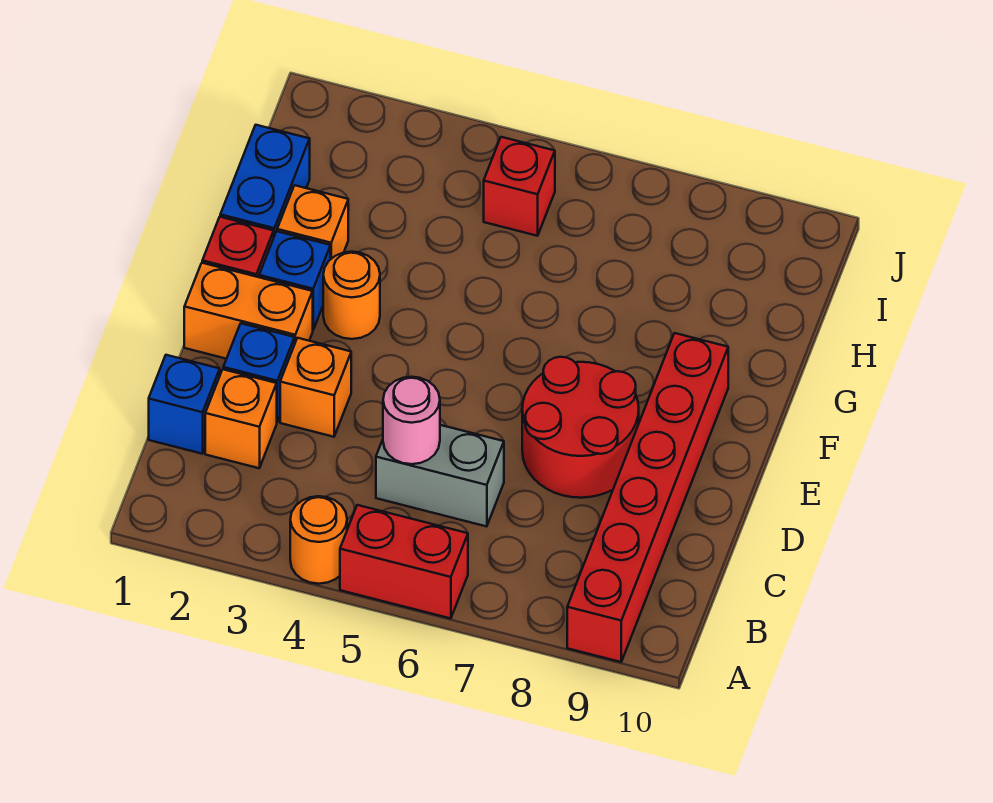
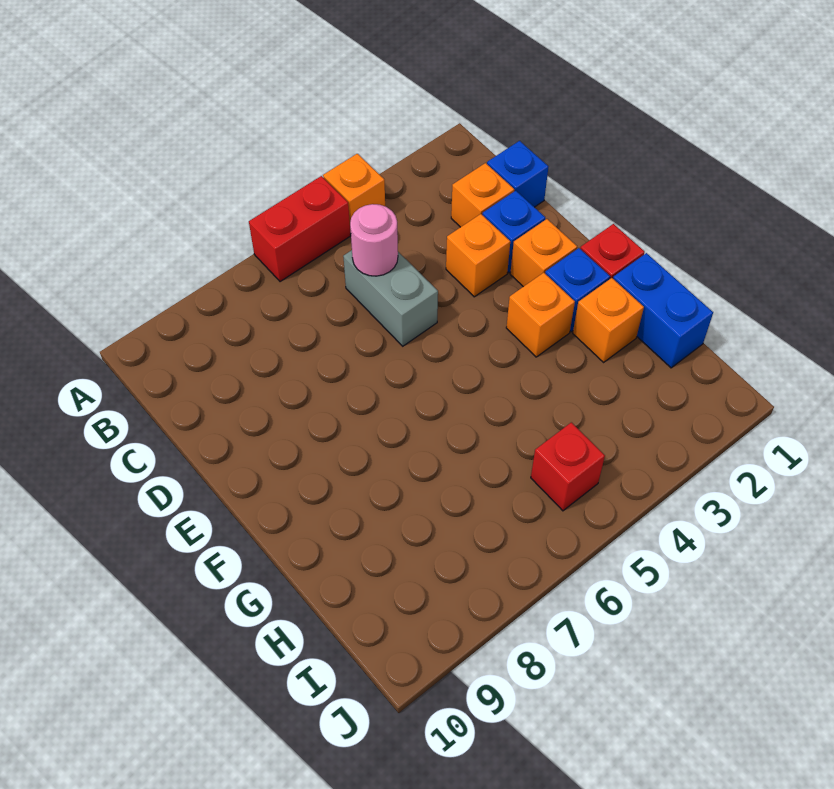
orange round brick A4 level 1 -> orange brick A4 level 1
red brick A9:F9 level 1 -> none
grey brick C5:C6 level 1 -> grey brick C5:D5 level 1
red round brick D7:E8 level 1 -> none
orange brick E1:E2 level 1 -> orange brick E2 level 1
orange round brick F3 level 1 -> orange brick F3 level 1

